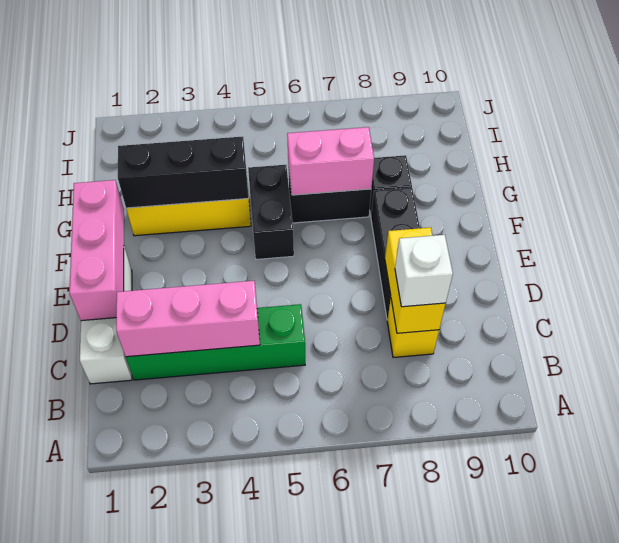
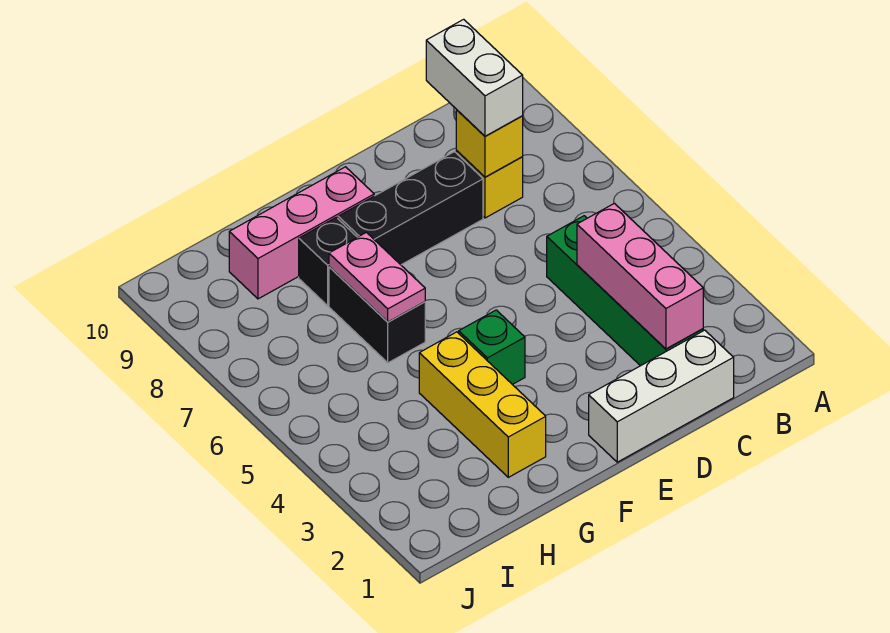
yellow brick C8:D8 level 2 -> yellow brick C8 level 2
white brick C8 level 3 -> white brick C8:C9 level 3
pink brick D1:F1 level 2 -> pink brick F9:H9 level 1
none -> green brick F4 level 1
black brick F5:G5 level 1 -> none
black brick G2:G4 level 2 -> none
pink brick G6:G7 level 2 -> pink plate G6:G7 level 2

